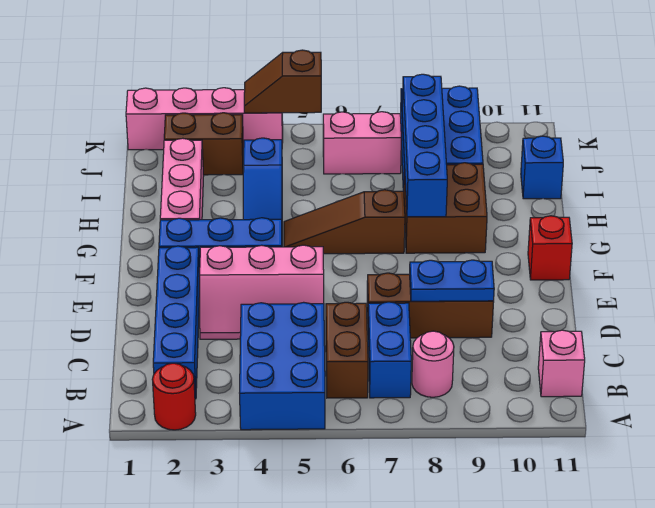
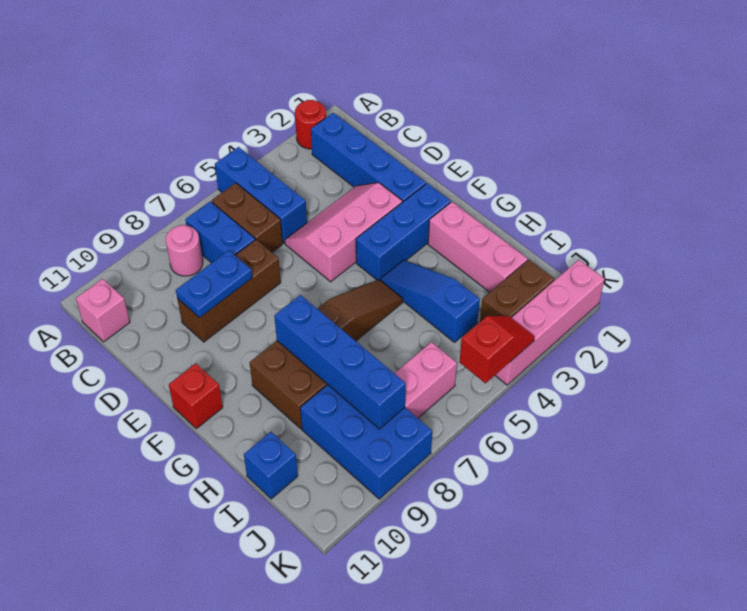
blue brick A4:C5 level 1 -> blue brick A5:C5 level 1
brown slope K4:K5 level 2 top 5 -> red slope K4:K5 level 2 top 5

